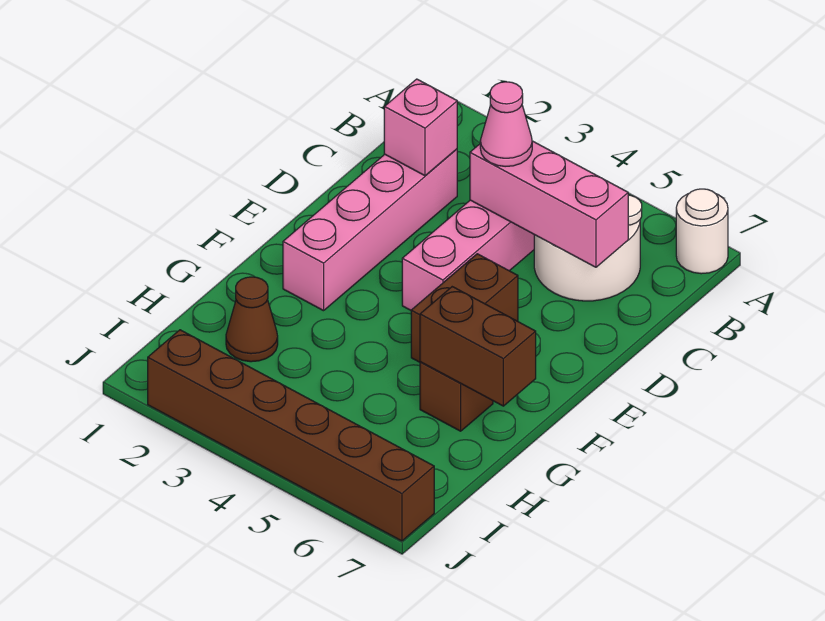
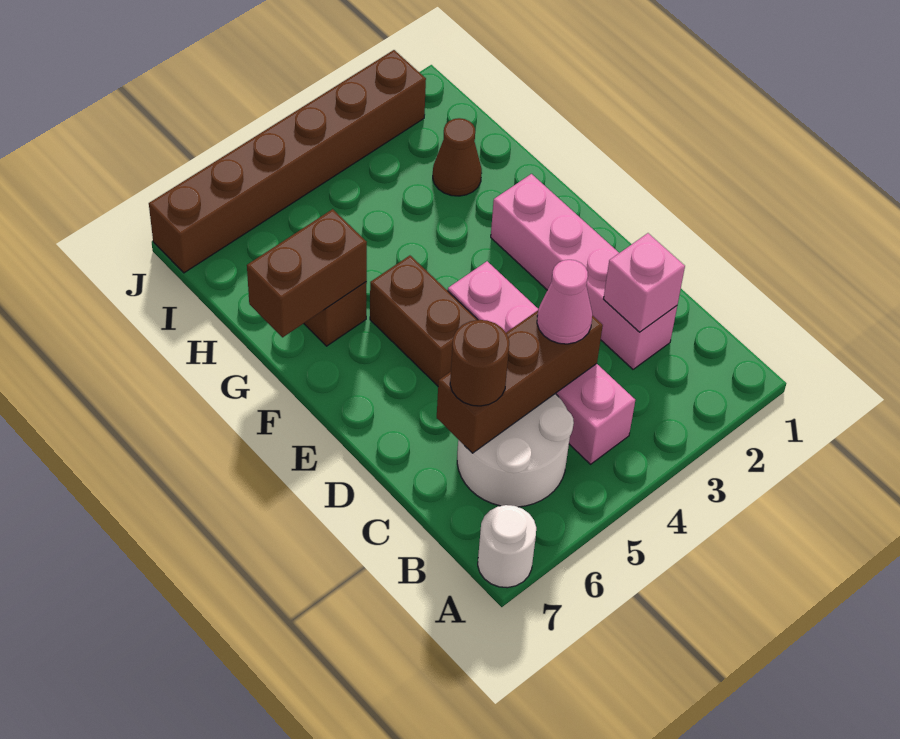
pink brick C4:C6 level 2 -> brown brick C4:C6 level 2
none -> brown round brick C6 level 3

